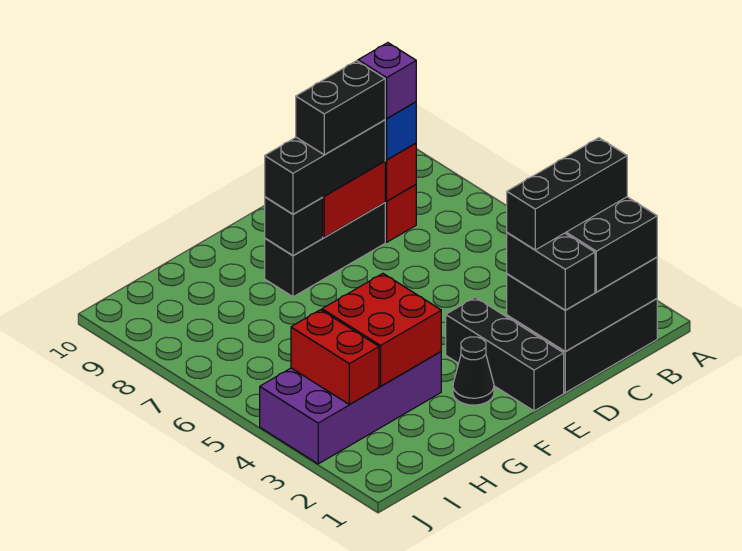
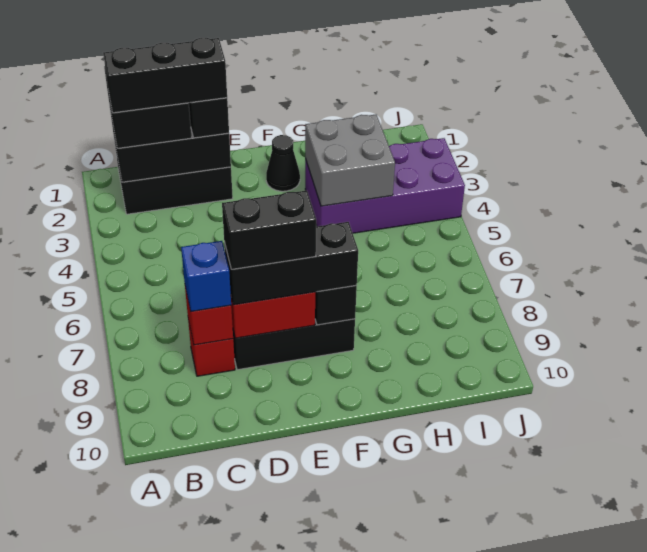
purple brick C8 level 4 -> none
black brick E1:E3 level 1 -> none
red brick G3:H4 level 2 -> grey brick G3:H4 level 2
red brick I3:I4 level 2 -> none

